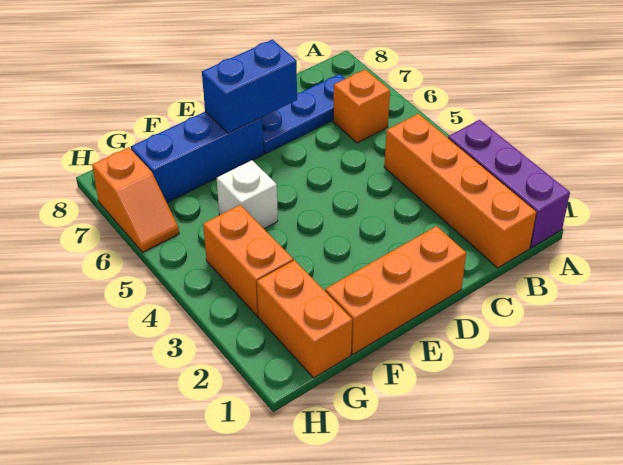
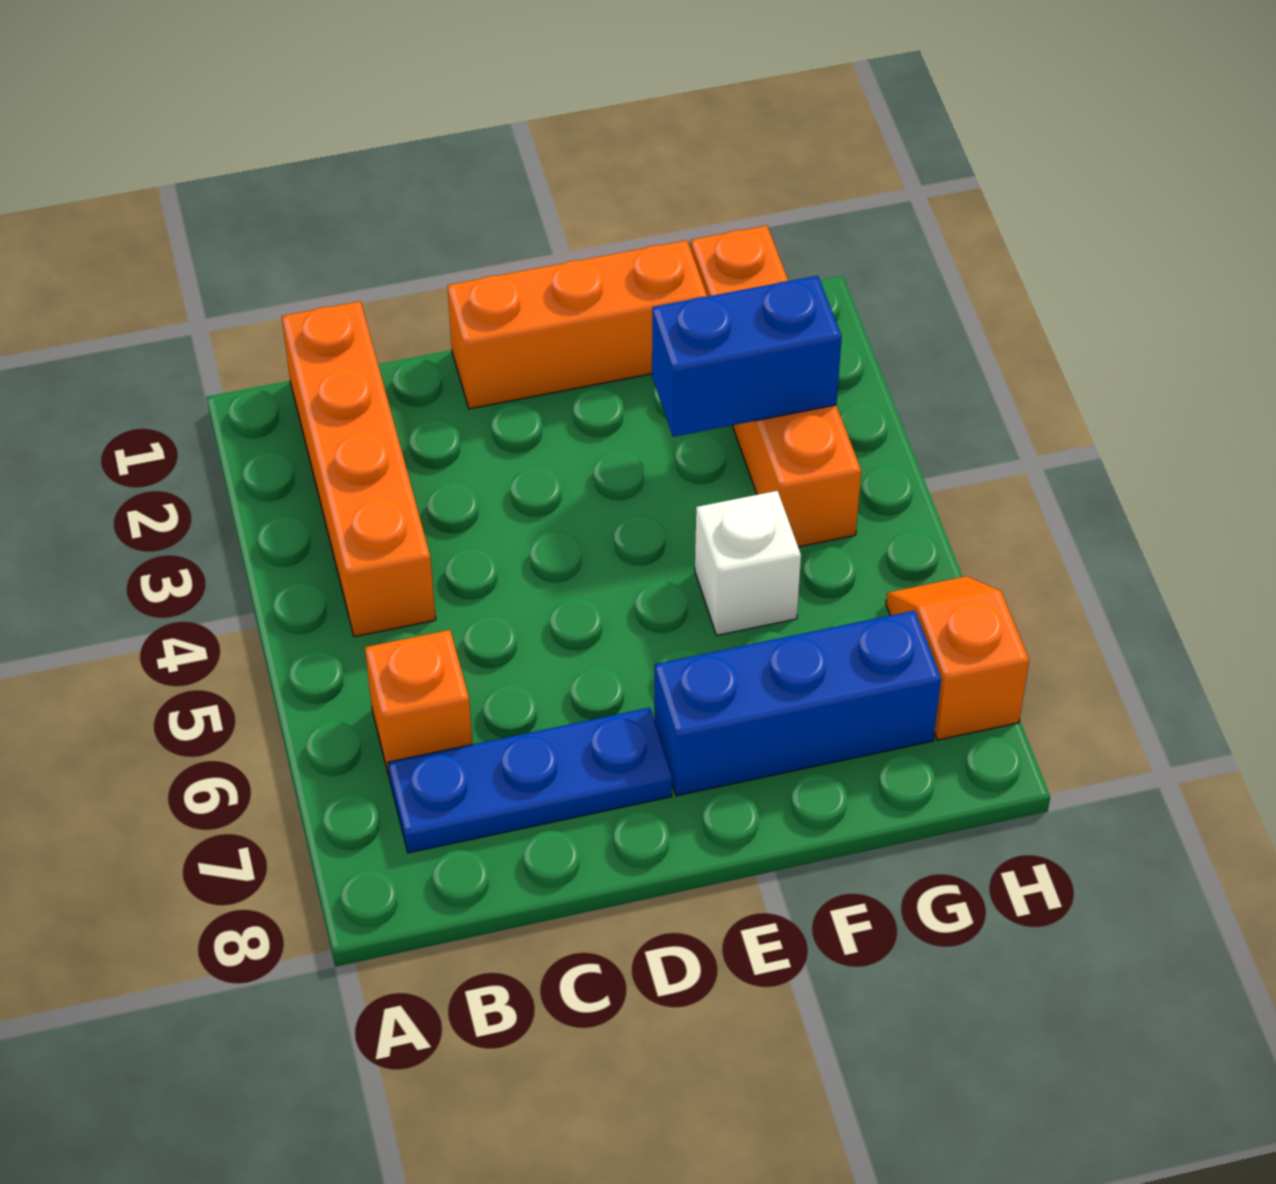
purple brick A1:A3 level 1 -> none
blue brick D7:E7 level 2 -> blue brick F3:G3 level 2

